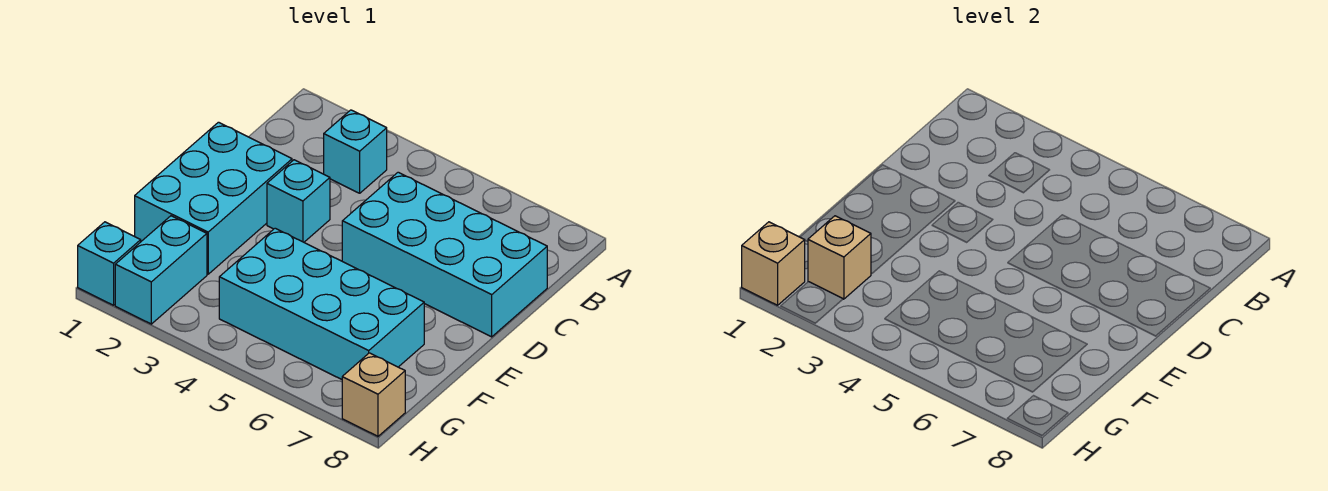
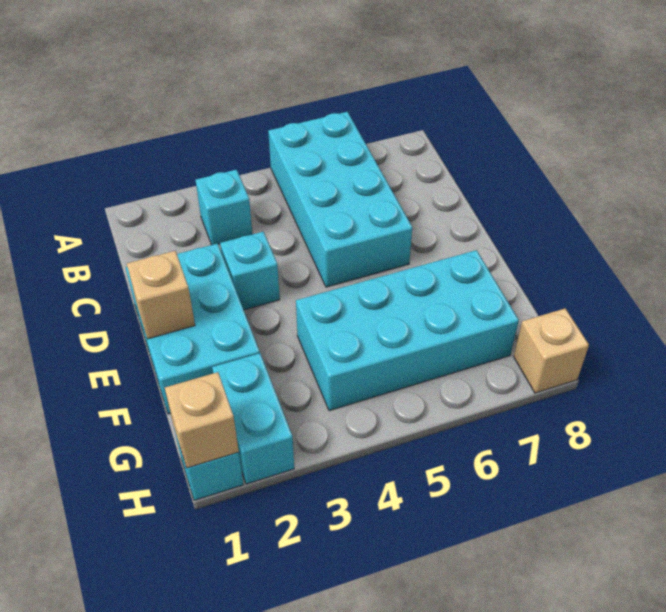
cyan brick C5:D8 level 1 -> cyan brick A5:D6 level 1
tan brick G2 level 2 -> tan brick E1 level 2

